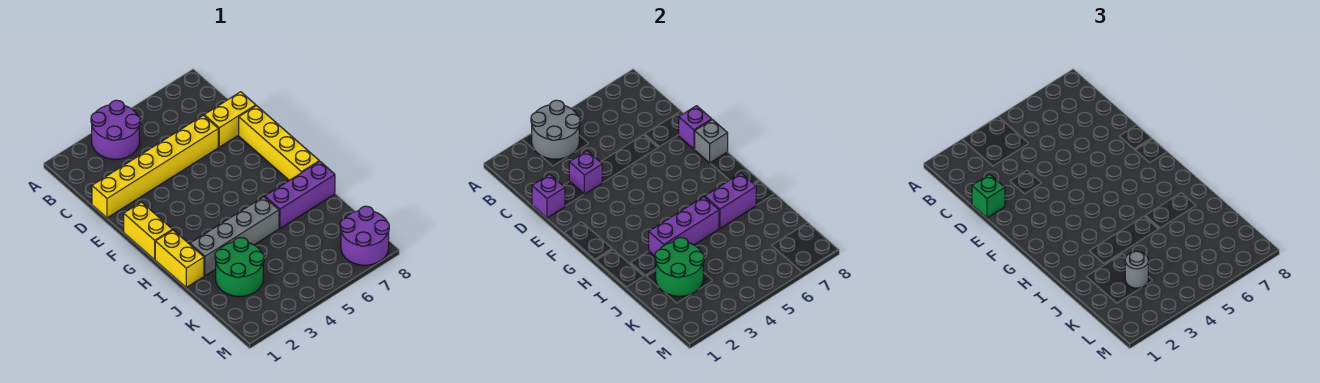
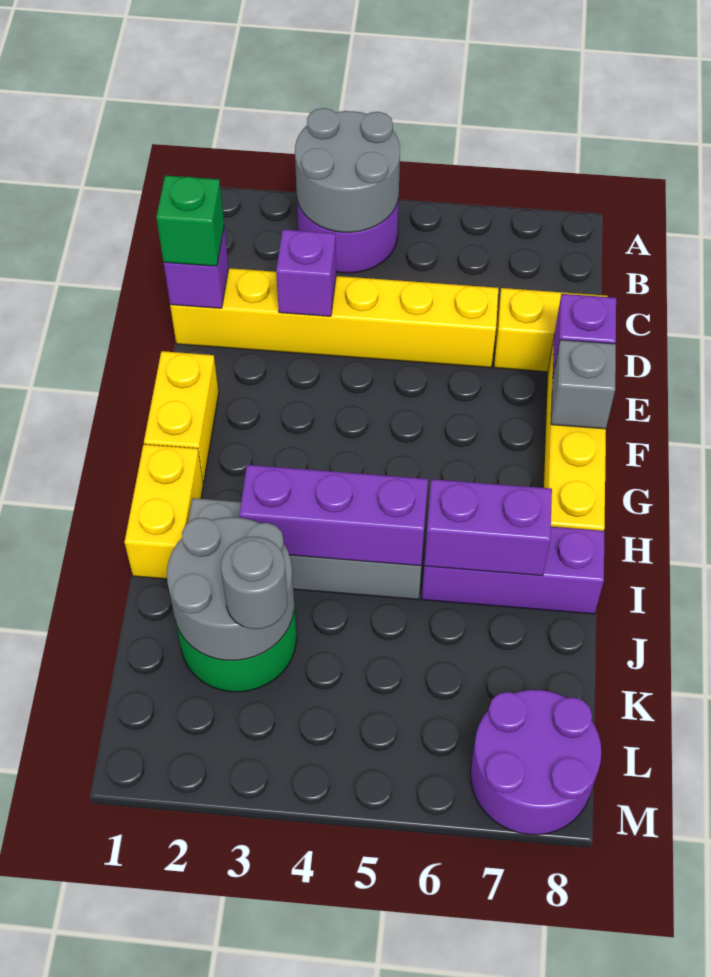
green round brick J2:K3 level 2 -> grey round brick J2:K3 level 2

